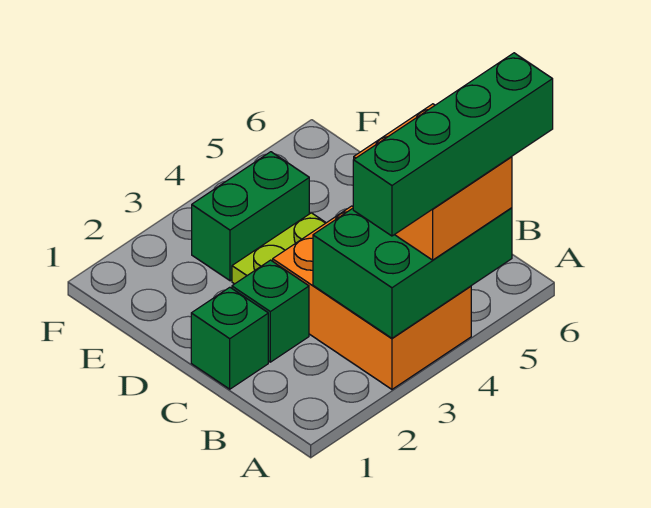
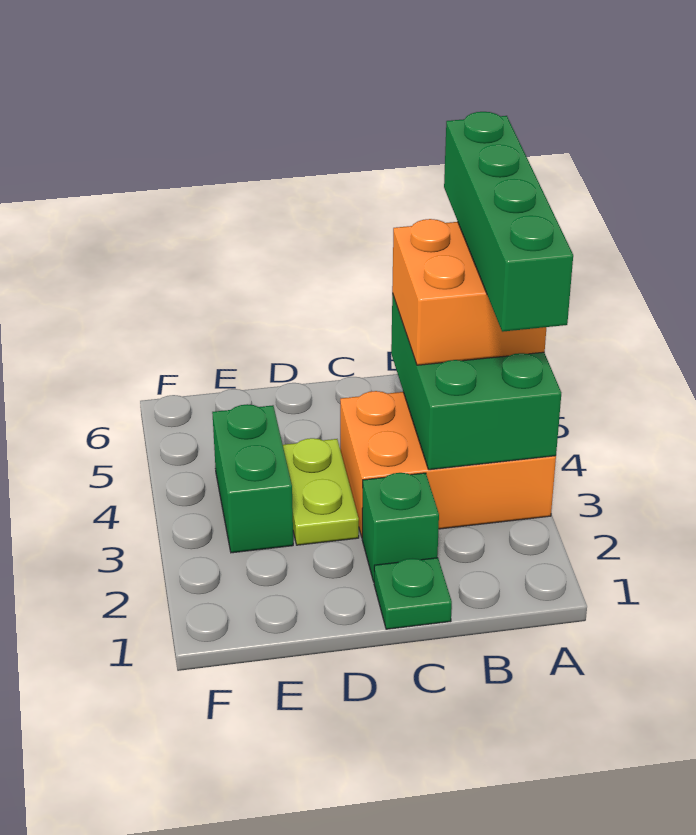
green brick C1 level 1 -> green plate C1 level 1

